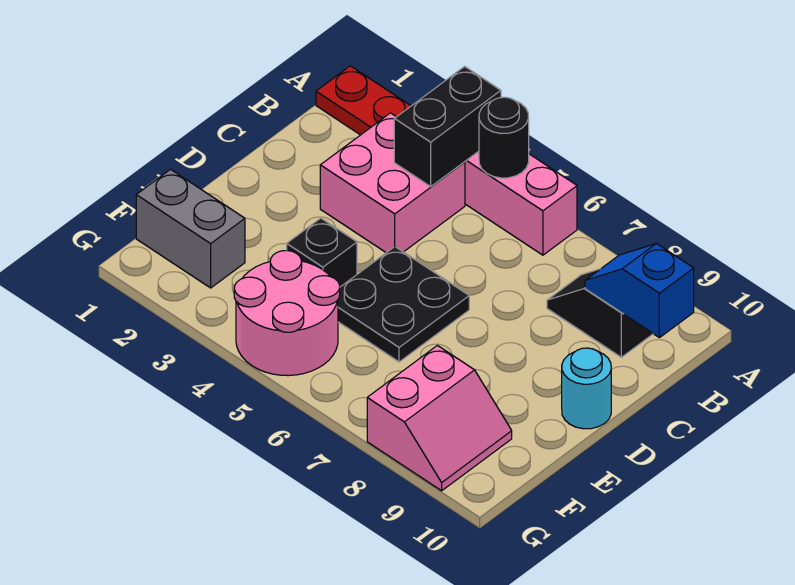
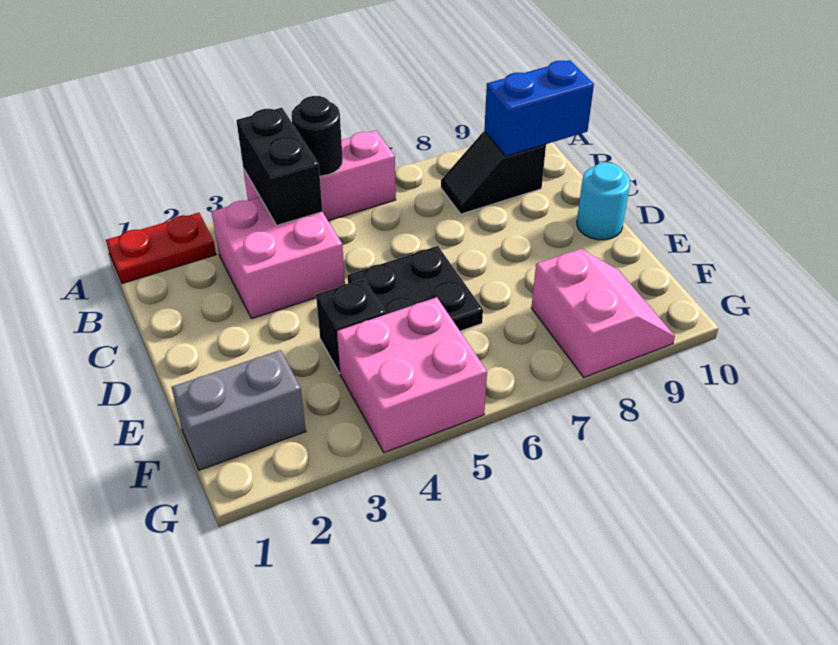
blue slope B9:B10 level 2 top 10 -> blue brick B9:B10 level 2
pink round brick F4:G5 level 1 -> pink brick F4:G5 level 1

